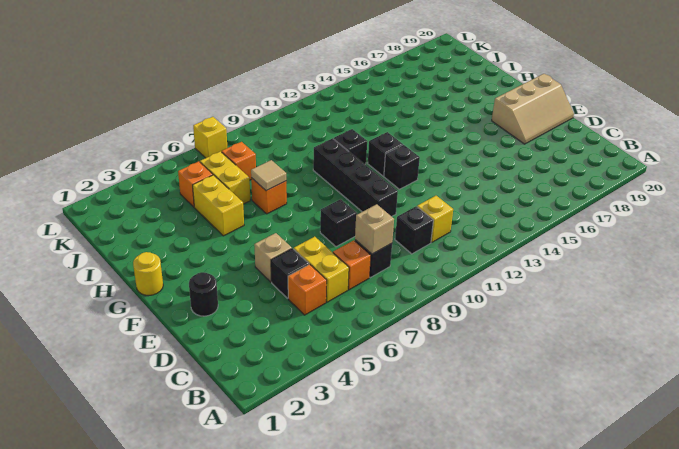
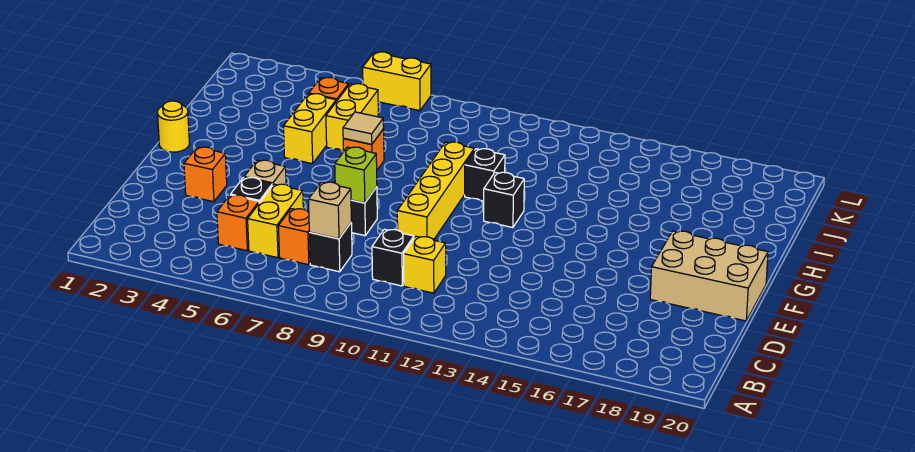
black round brick E2 level 1 -> none
none -> lime brick E8 level 2
black brick E10:H10 level 1 -> yellow brick E10:H10 level 1
tan slope E18:F20 level 1 top F -> tan brick E18:F20 level 1
black brick F12 level 1 -> none
orange brick J7 level 1 -> orange brick E3 level 1
yellow brick L7 level 1 -> yellow brick L6:L7 level 1

